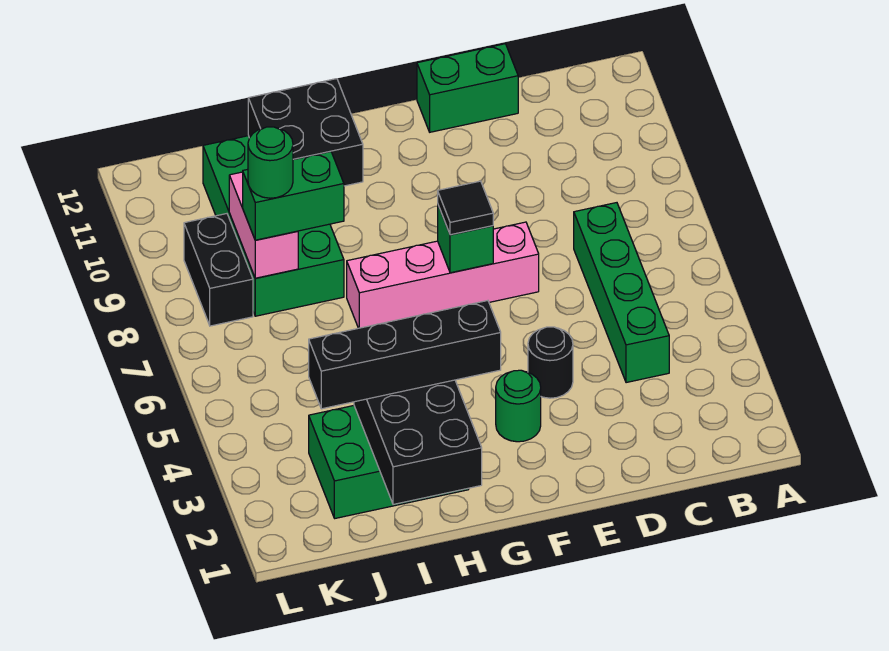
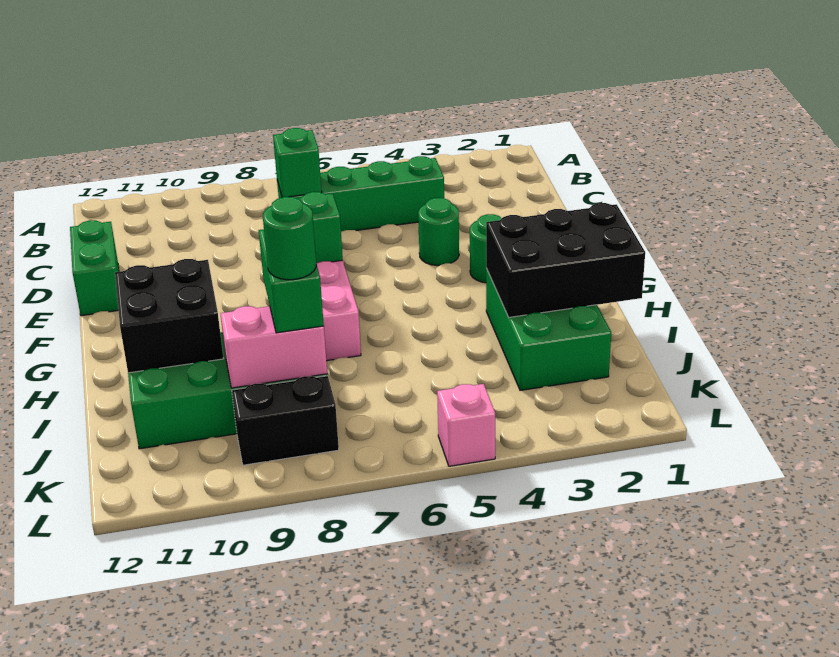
none -> green brick C7 level 2
black round brick E4 level 1 -> green round brick E4 level 1
black tile F7 level 3 -> none
black brick G3:J3 level 3 -> none
none -> pink brick L5 level 1

